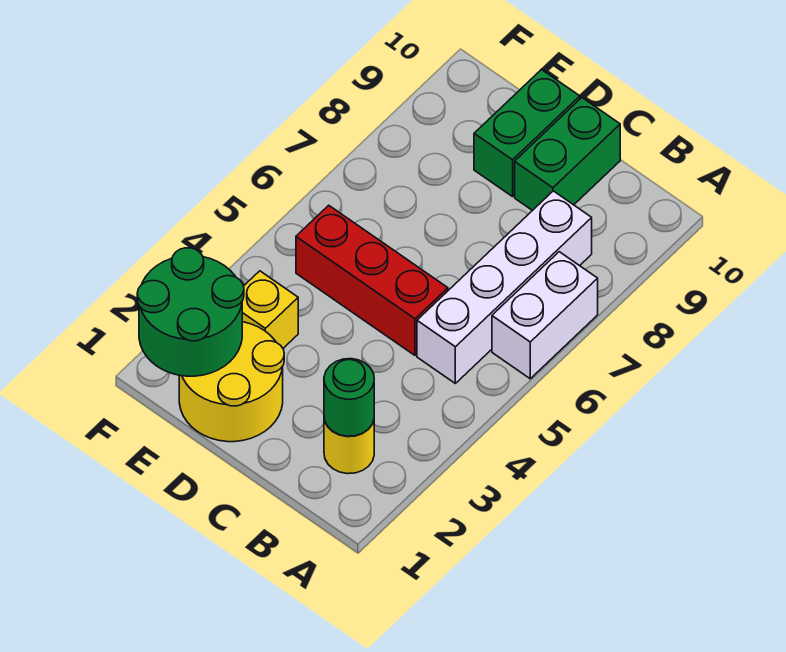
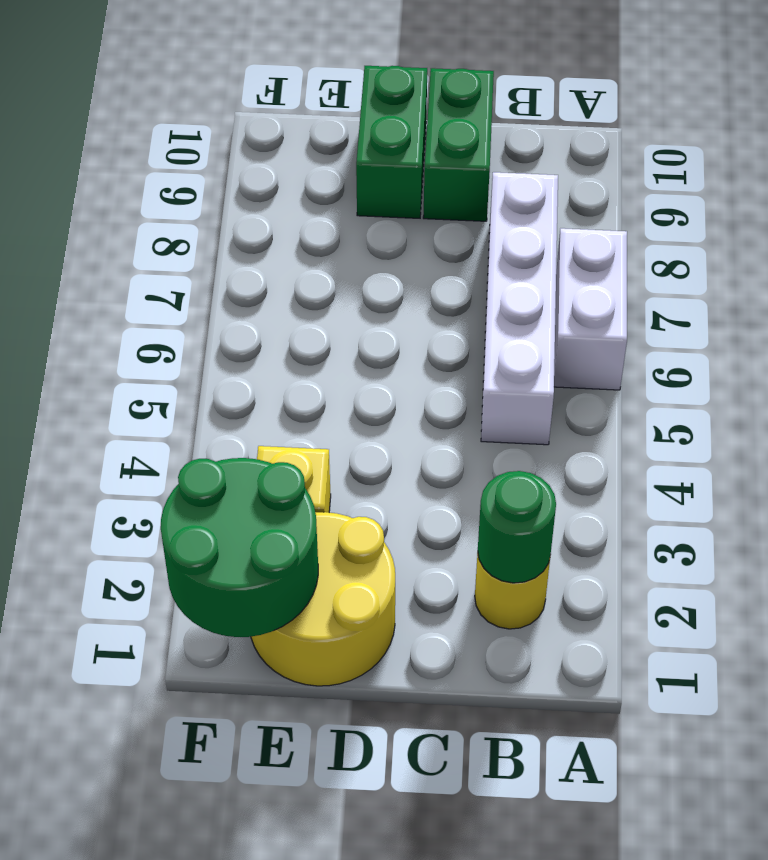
red brick C5:E5 level 1 -> none

